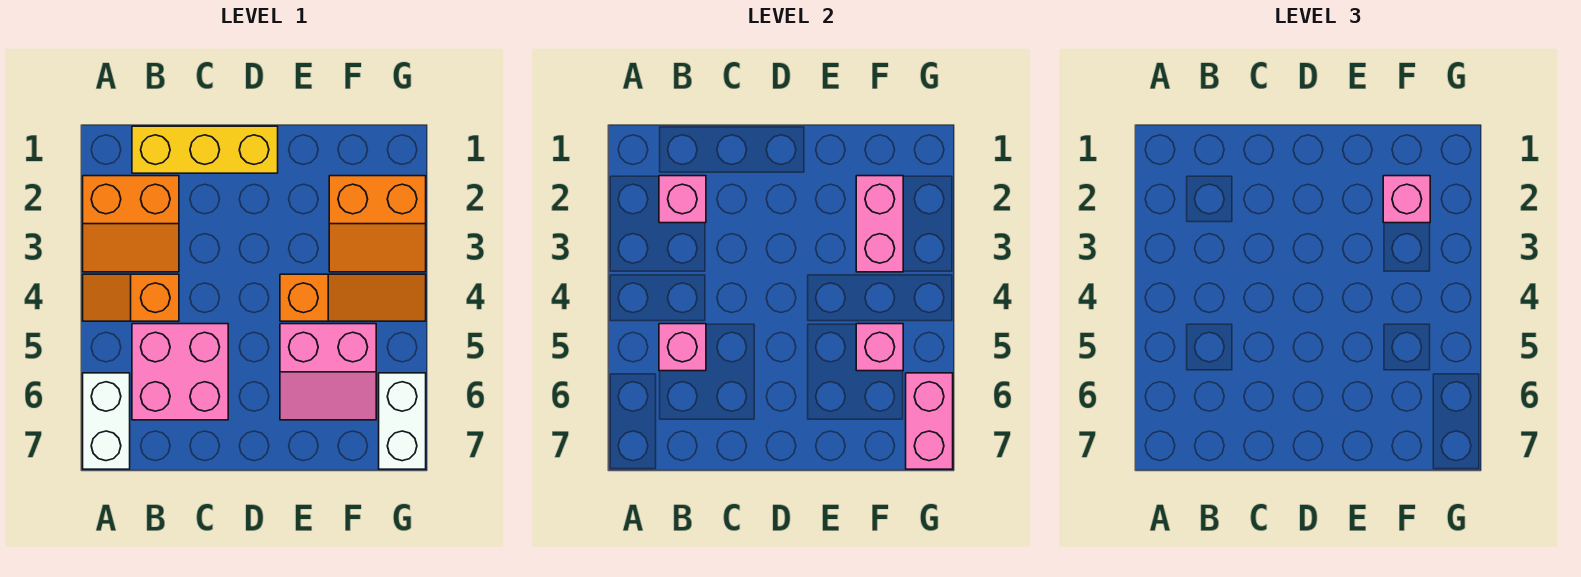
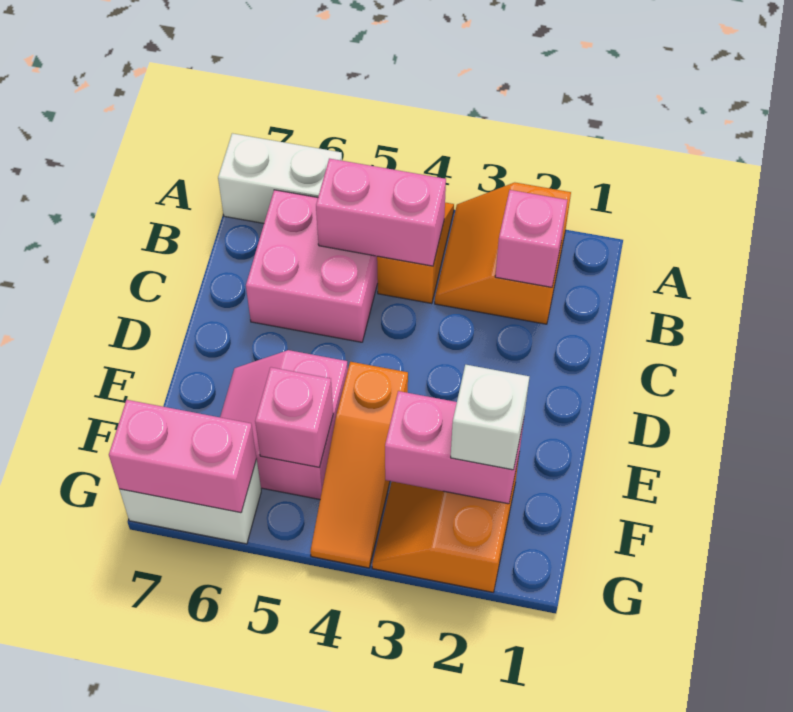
yellow brick B1:D1 level 1 -> none
pink brick B5 level 2 -> pink brick B4:B5 level 2
pink brick F2 level 3 -> white brick F2 level 3

